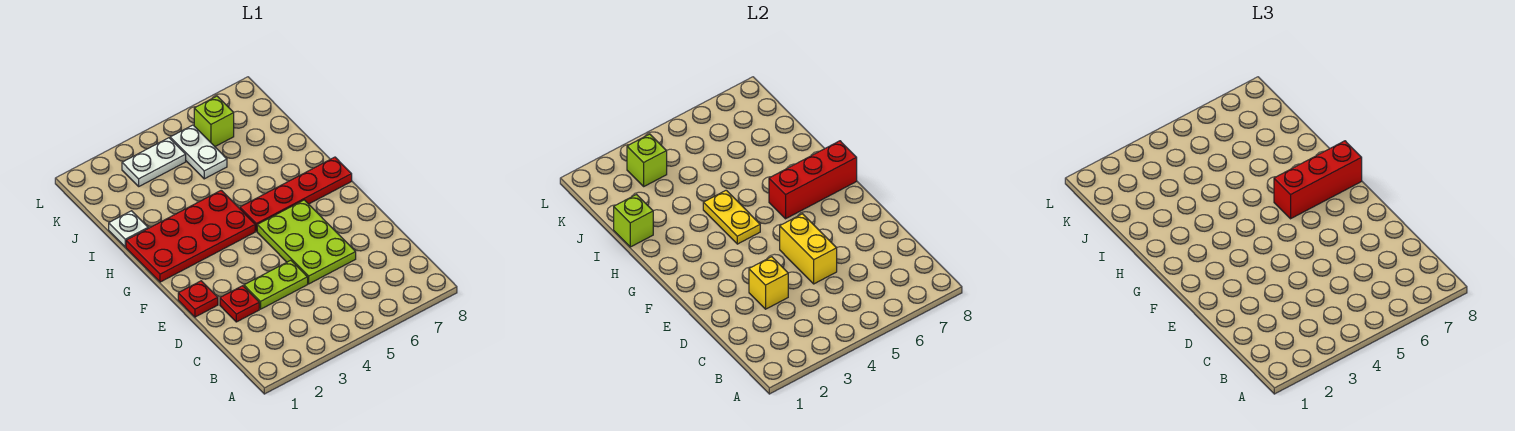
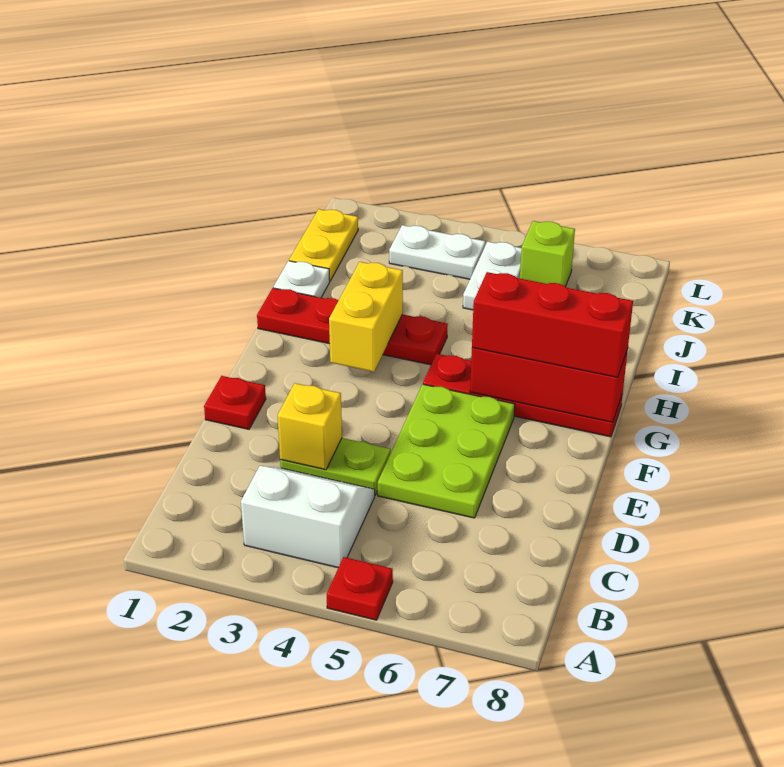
none -> white slope B3:C4 level 1 top B
red plate D2 level 1 -> red plate A5 level 1
yellow brick D5:E5 level 2 -> yellow brick G3:H3 level 2
red plate G1:H4 level 1 -> red plate H1:H4 level 1
yellow plate G4:H4 level 2 -> yellow plate J1:K1 level 1
lime brick I1 level 2 -> none
lime brick K3 level 2 -> none

